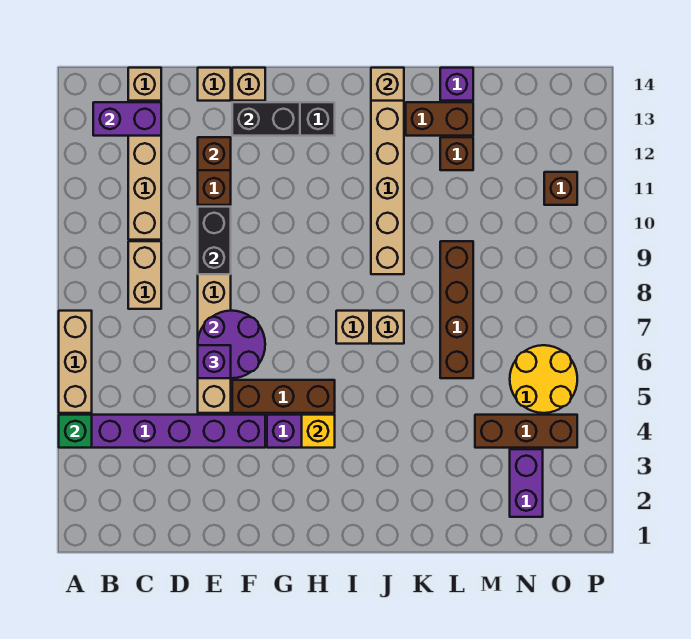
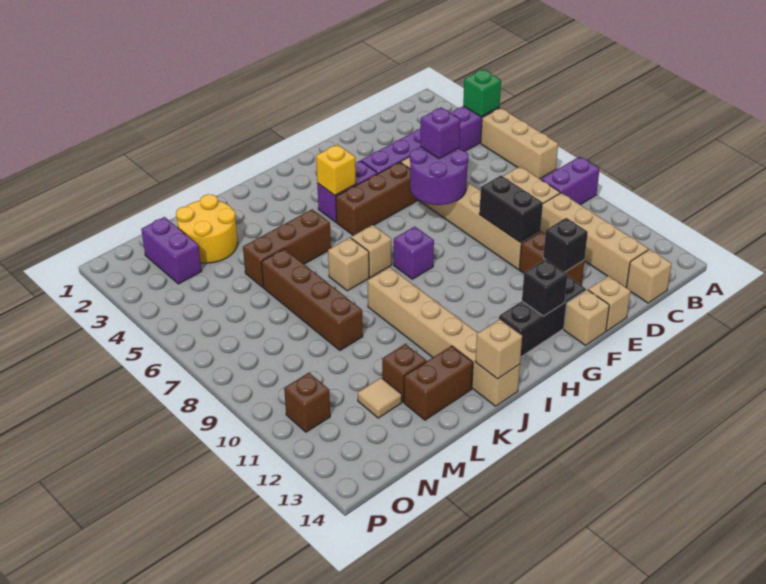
purple brick B13:C13 level 2 -> purple brick A9:B9 level 1
brown brick E12 level 2 -> black brick E12 level 2
black brick F13:G13 level 2 -> black brick G13 level 2
purple brick L14 level 1 -> purple brick H8 level 1
brown brick M4:O4 level 1 -> brown brick J5:L5 level 1
none -> tan tile M12 level 1
yellow round brick N5:O6 level 1 -> yellow round brick L2:M3 level 1

